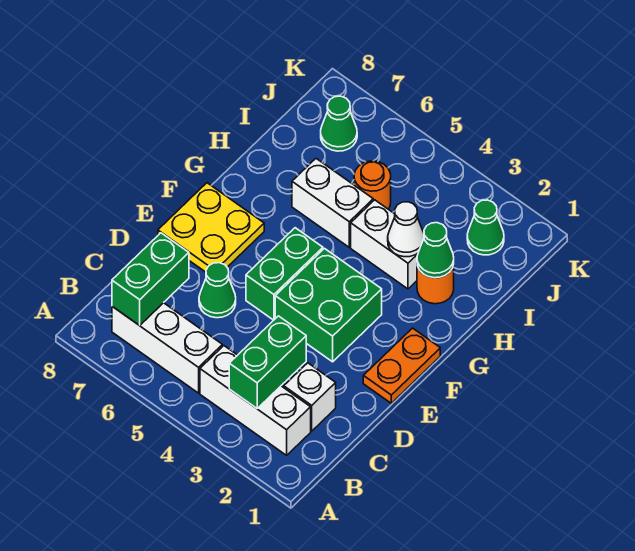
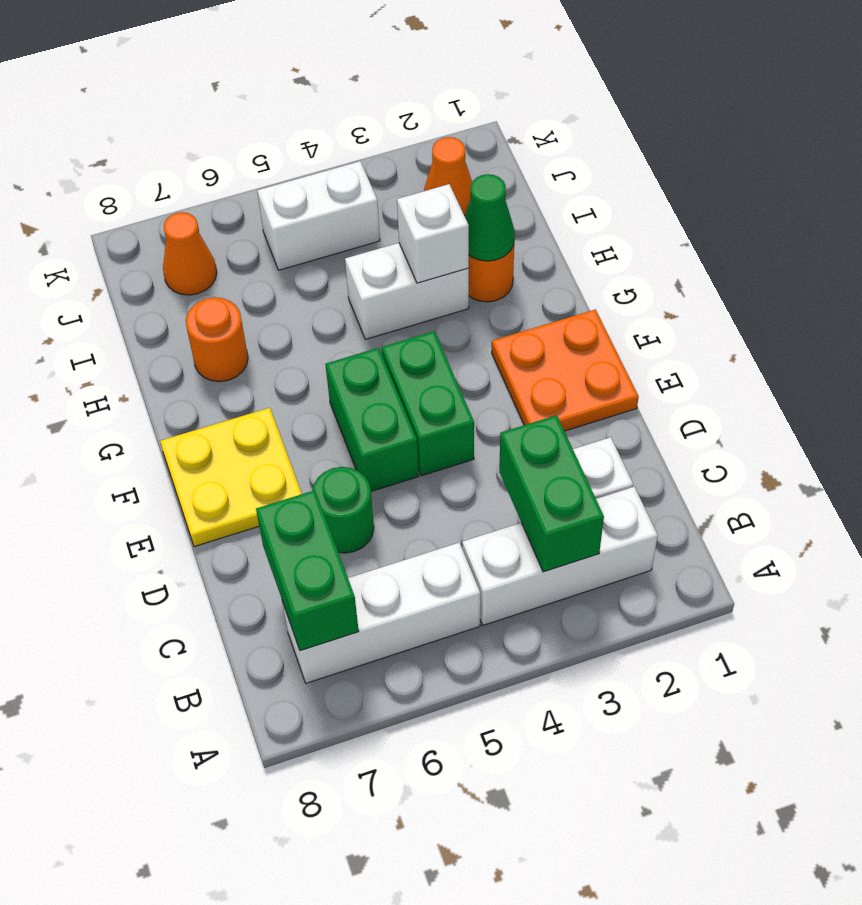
green cone D6 level 1 -> green round brick D6 level 1
orange plate E1:F1 level 1 -> orange plate E1:F2 level 1
green brick E3:F4 level 1 -> green brick E4:F4 level 1
white cone H3 level 2 -> white brick H3 level 2
white brick H5:H6 level 1 -> white brick J4:J5 level 1
orange round brick I5 level 1 -> orange round brick H7 level 1
green cone J2 level 1 -> orange cone J2 level 1
green cone J7 level 1 -> orange cone J7 level 1

